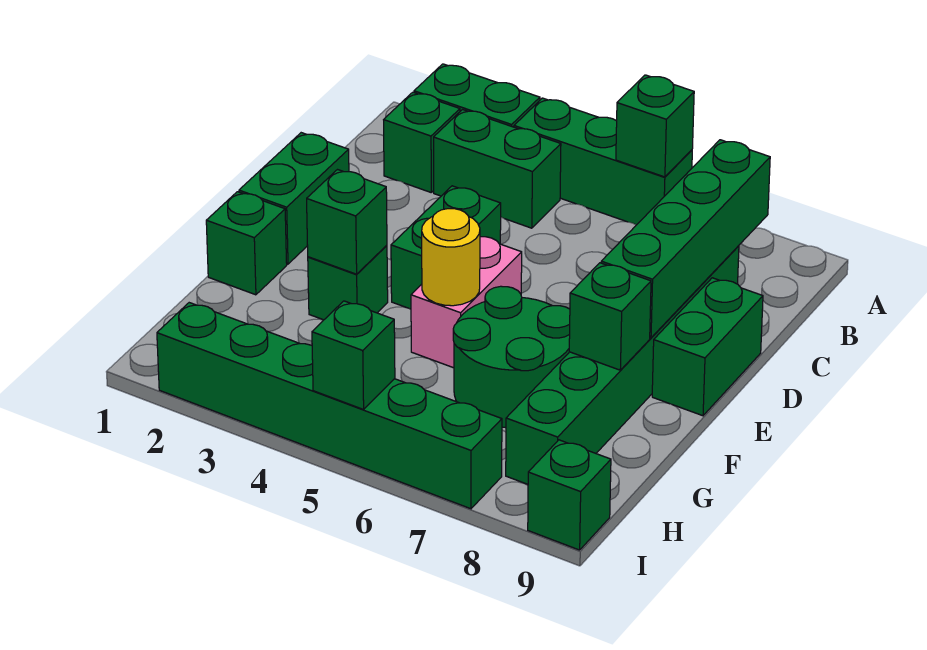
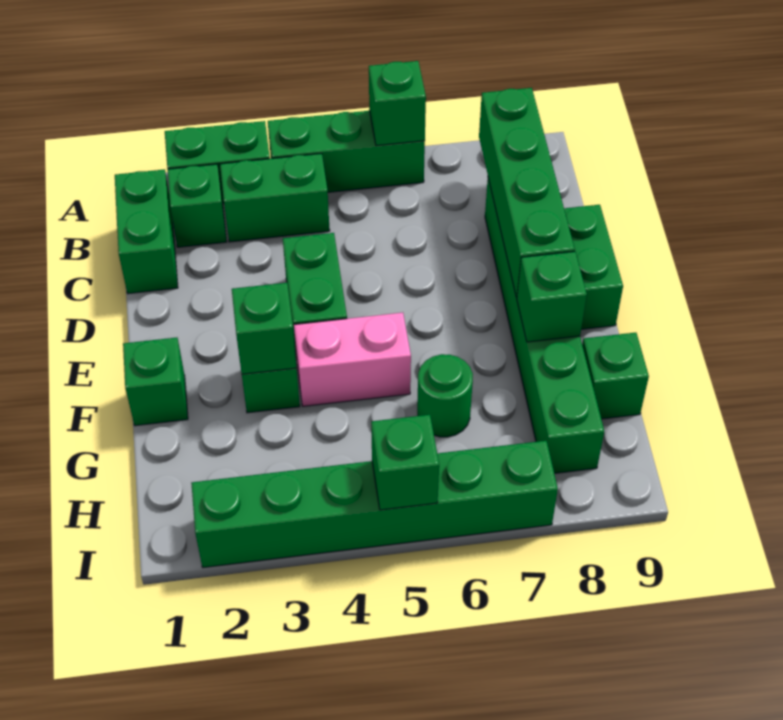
green brick D1:E1 level 1 -> green brick B1:C1 level 1
pink brick E5:F5 level 1 -> pink brick F4:F5 level 1
yellow round brick F5 level 2 -> none
green round brick F6:G7 level 1 -> green round brick G6 level 1
green brick I9 level 1 -> green brick G9 level 1

